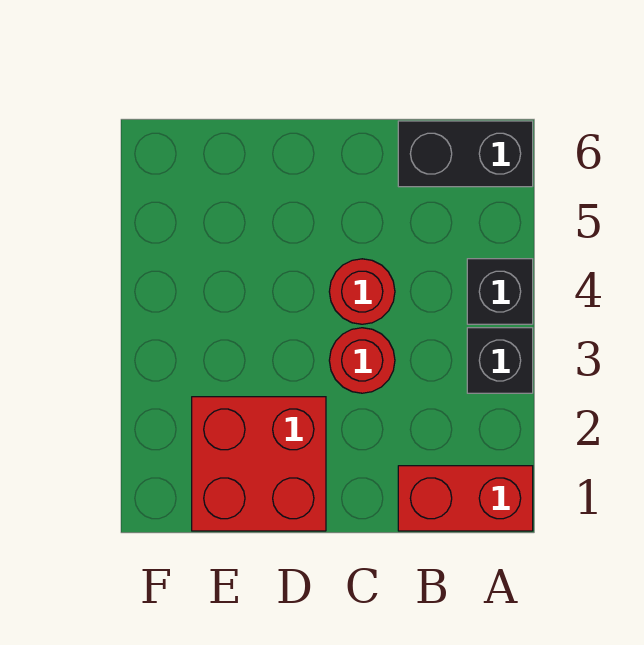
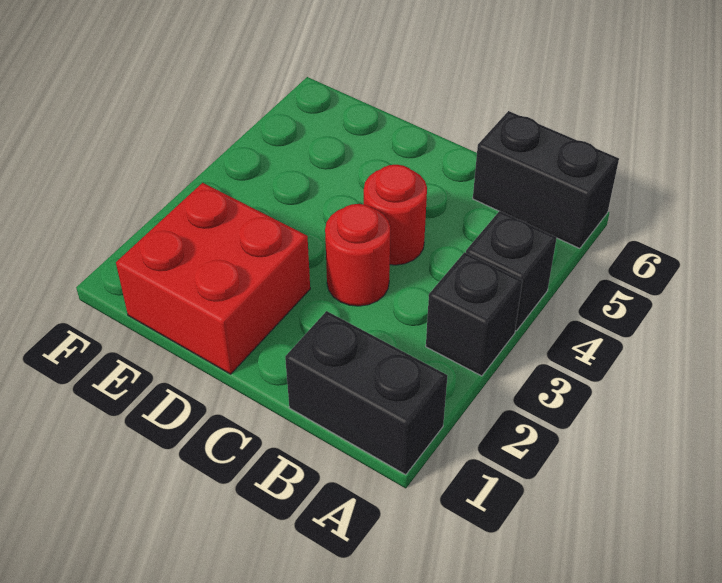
red brick A1:B1 level 1 -> black brick A1:B1 level 1

